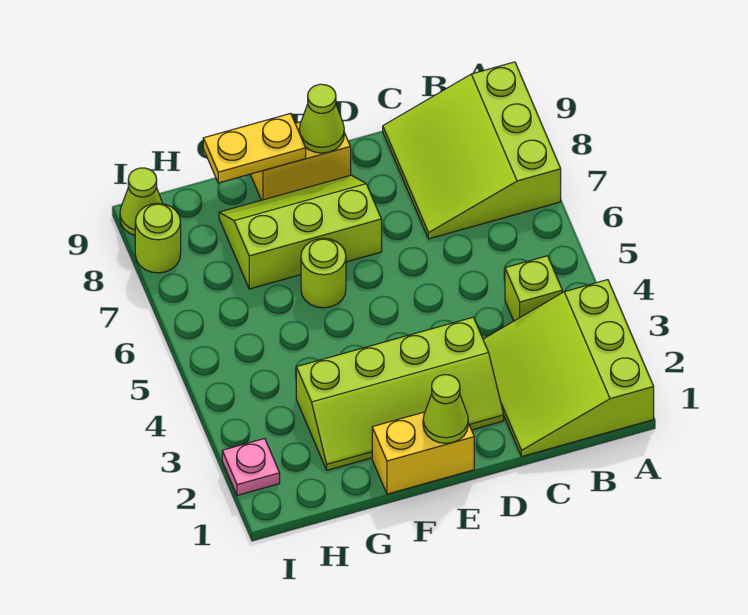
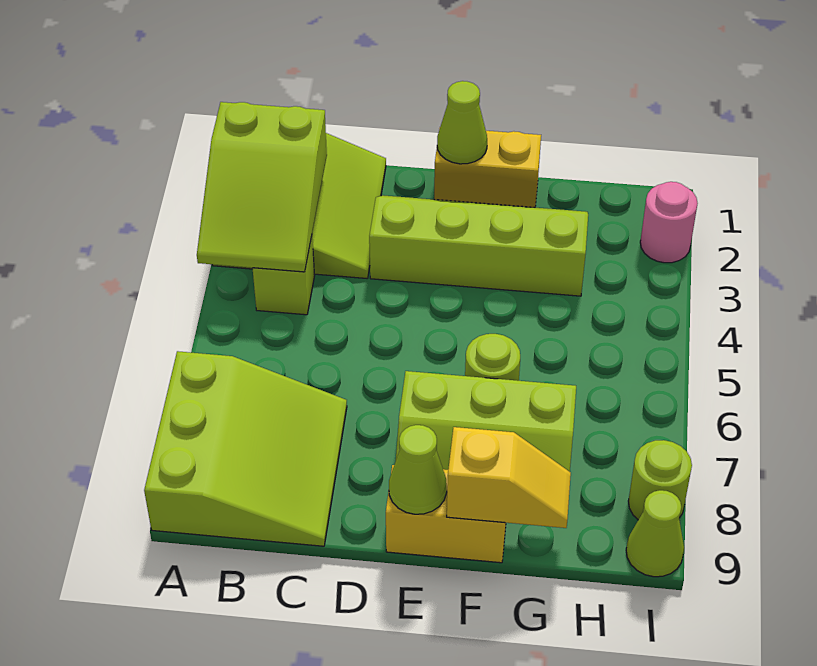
none -> lime slope A2:B4 level 2 top 2
yellow plate F9:G9 level 2 -> yellow slope F9:G9 level 2 top F
pink plate I2 level 1 -> pink round brick I2 level 1

